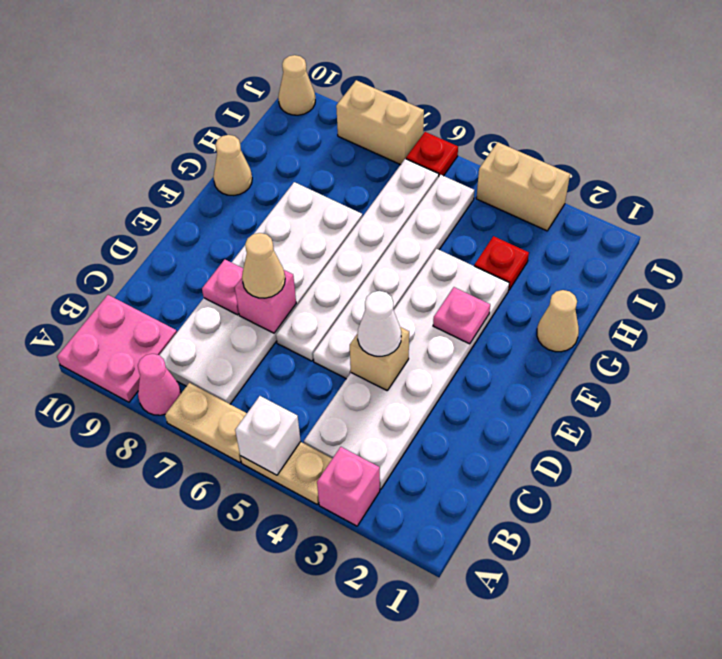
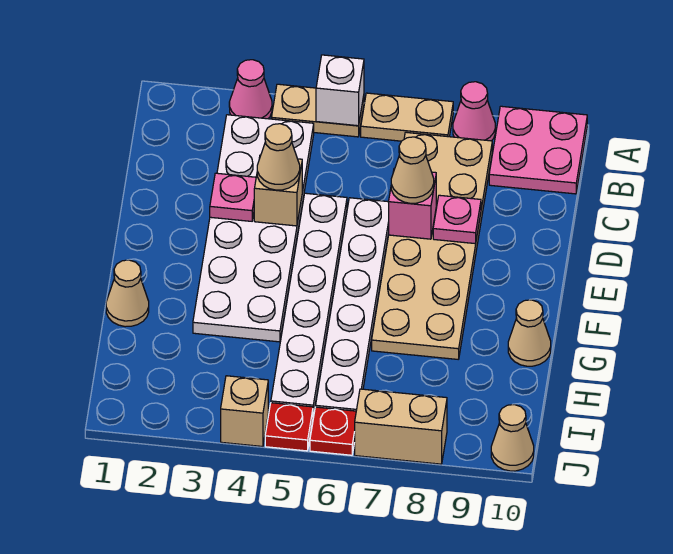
pink brick A3 level 1 -> pink cone A3 level 1
white plate B7:G8 level 1 -> tan plate B7:G8 level 1
white cone D4 level 3 -> tan cone D4 level 3
pink plate F3 level 2 -> pink plate D3 level 2
red plate H3 level 1 -> red plate J5 level 1
tan brick J3:J4 level 1 -> tan brick J4 level 1

